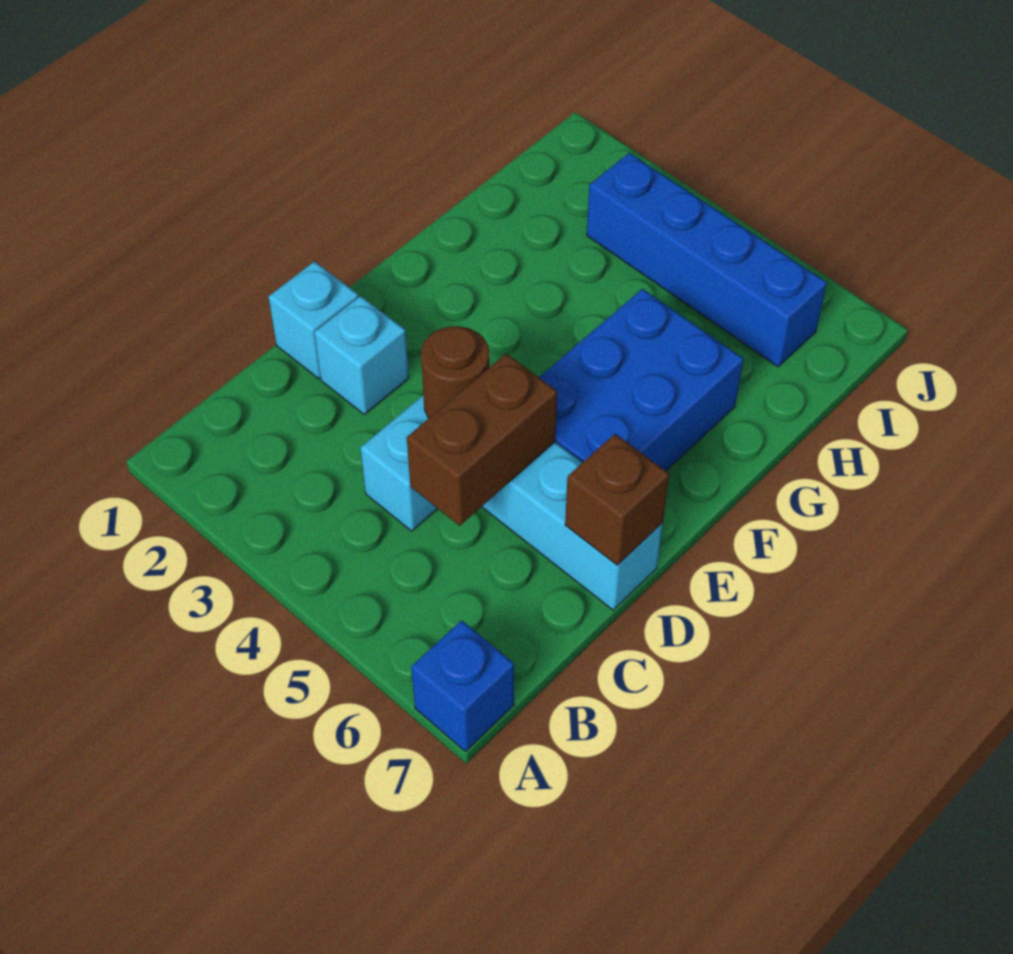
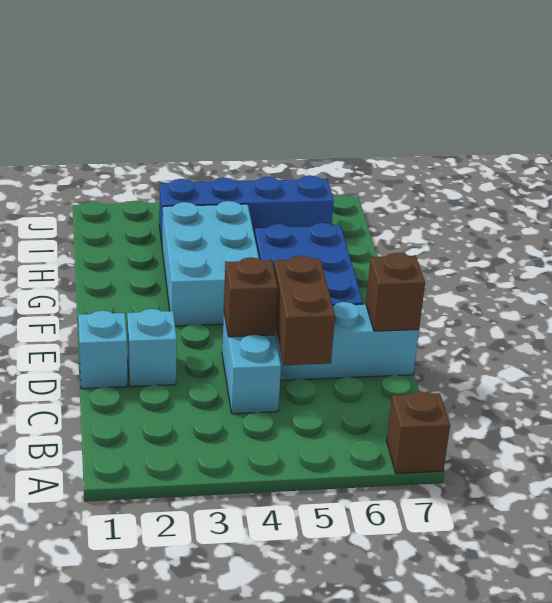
blue brick A7 level 1 -> brown brick A7 level 1
brown round brick D4 level 2 -> brown brick D4 level 2
none -> cyan brick F3:H4 level 1

